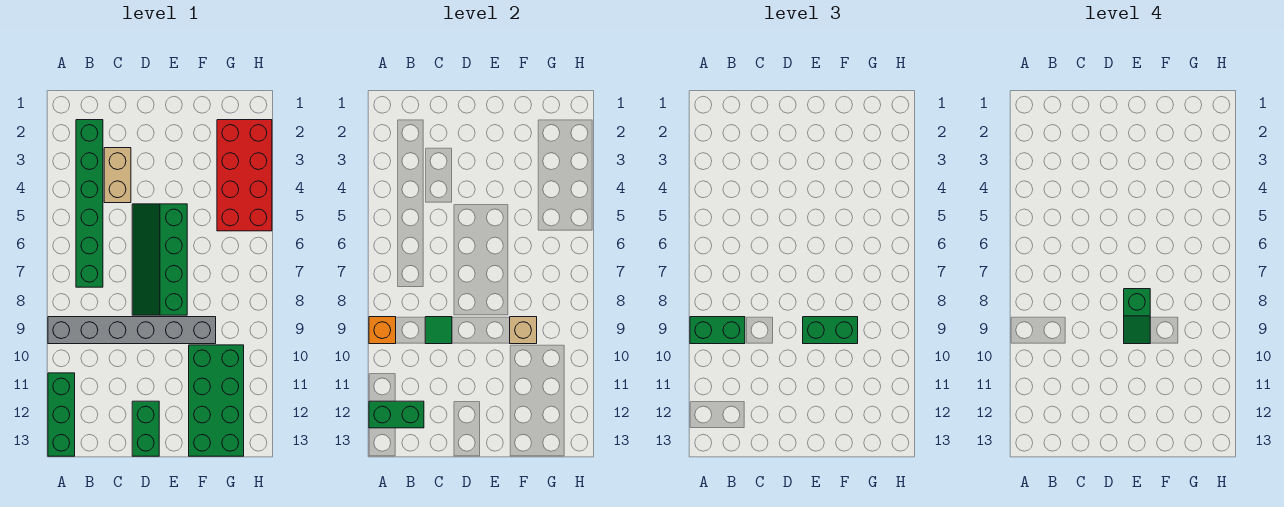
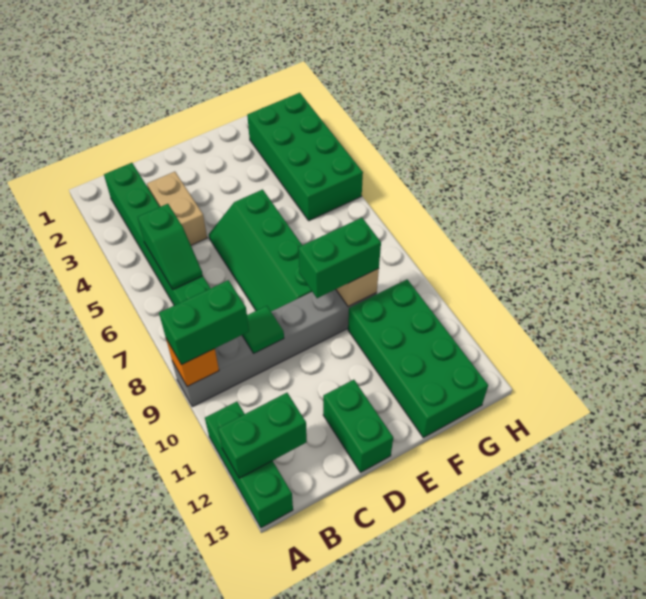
green slope E8:E9 level 4 top 8 -> green slope B5:B6 level 2 top 5
red brick G2:H5 level 1 -> green brick G2:H5 level 1

